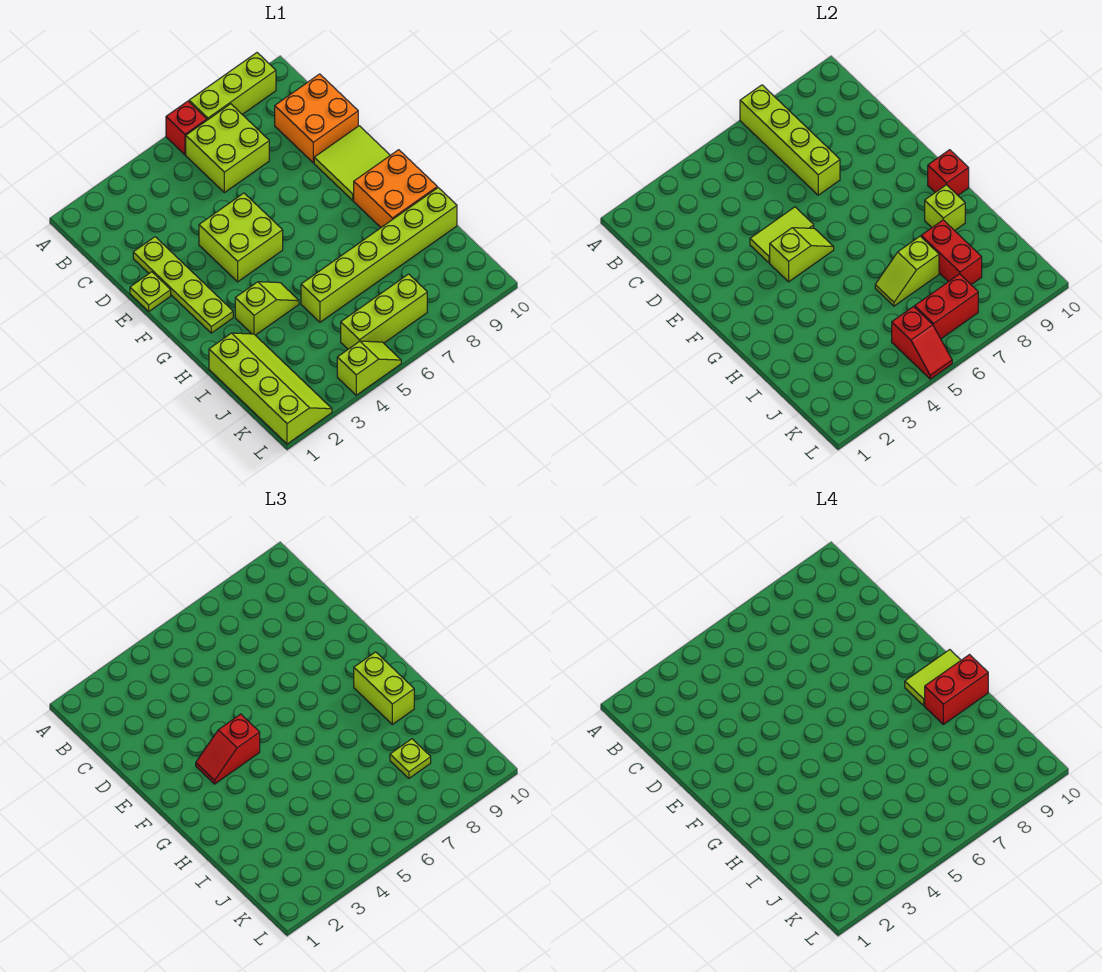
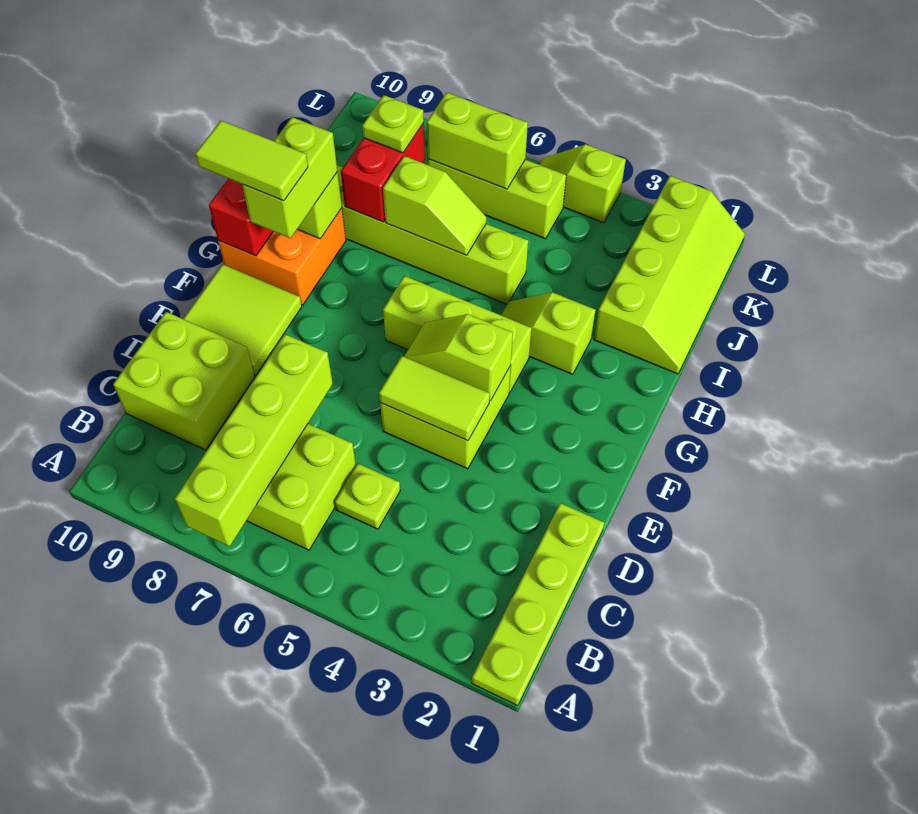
red brick A6 level 1 -> none
lime brick A7:A9 level 1 -> lime brick G4:G6 level 1
orange brick C9:D10 level 1 -> lime brick C9:D10 level 1
lime plate D2:G2 level 1 -> lime plate A1:D1 level 1
lime plate E1 level 1 -> lime plate C5 level 1
red slope F3:F4 level 3 top 4 -> none
red brick H9:H10 level 4 -> none
lime slope I1:L2 level 1 top 1 -> lime slope I1:L2 level 1 top 2
red slope K5:L5 level 2 top K -> none
red brick K6:K7 level 2 -> lime brick K6:K7 level 2

